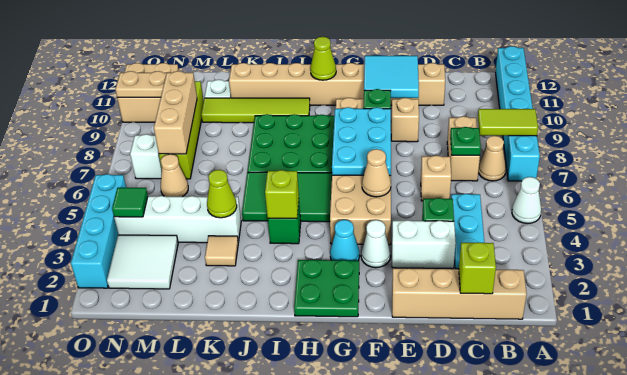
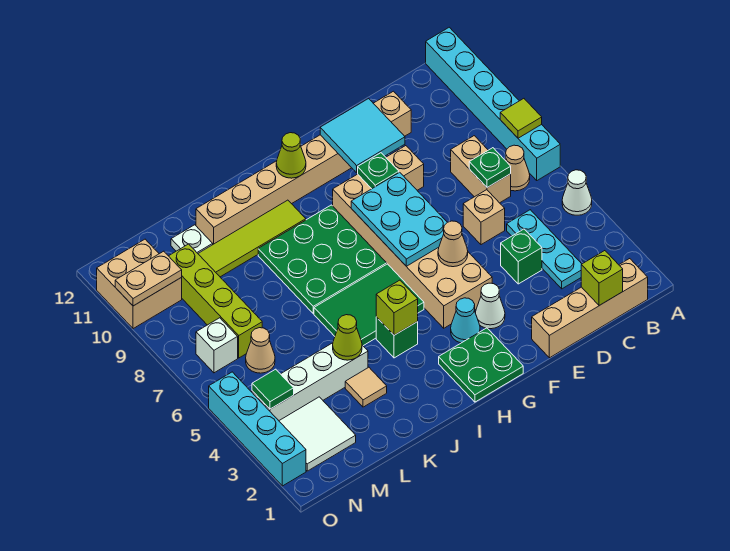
lime tile A8:B8 level 2 -> lime tile A8 level 2
white brick D3:E3 level 1 -> none
tan brick M7:M9 level 2 -> none

